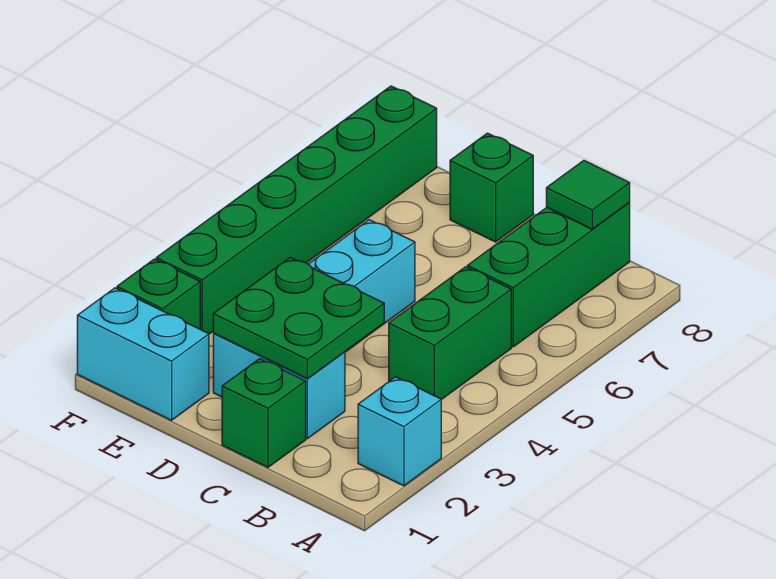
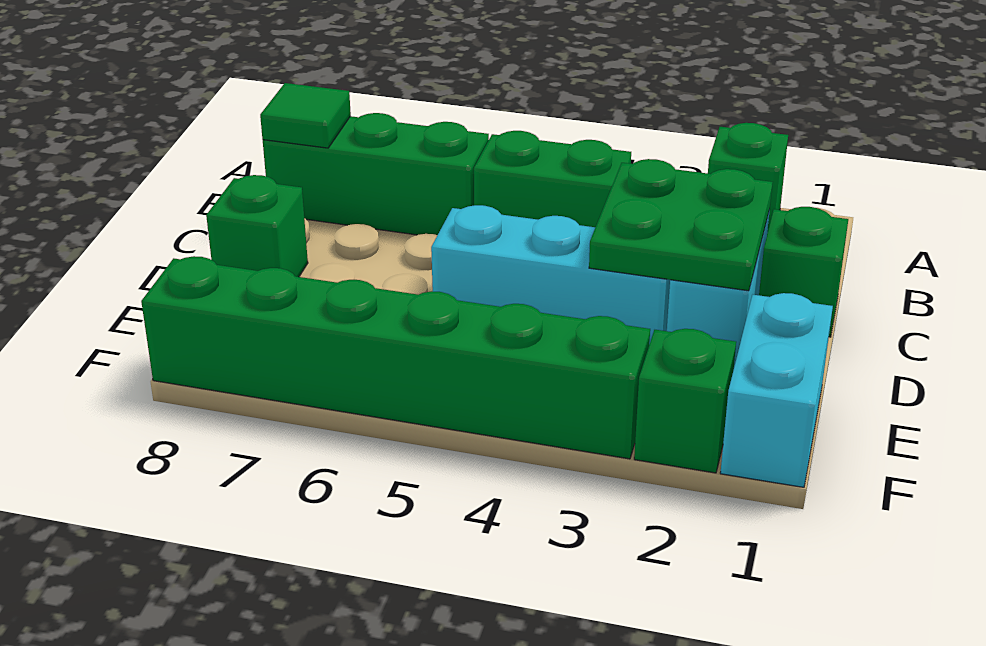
cyan brick A2 level 1 -> green brick A2 level 1

